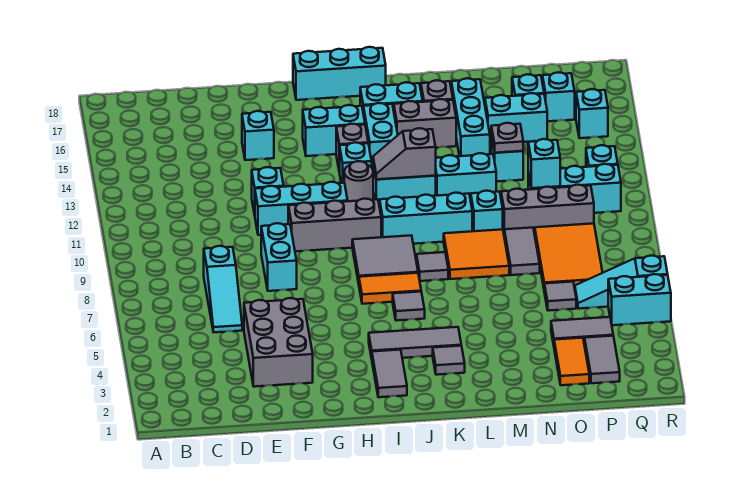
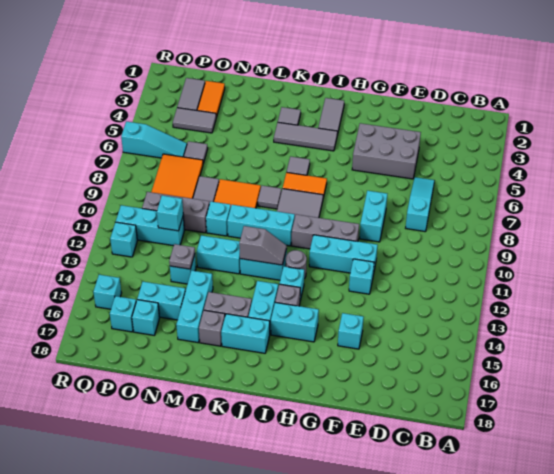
grey brick E3:F5 level 1 -> grey brick E4:G5 level 1
cyan brick H18:J18 level 1 -> none
cyan brick Q5:R5 level 1 -> none

